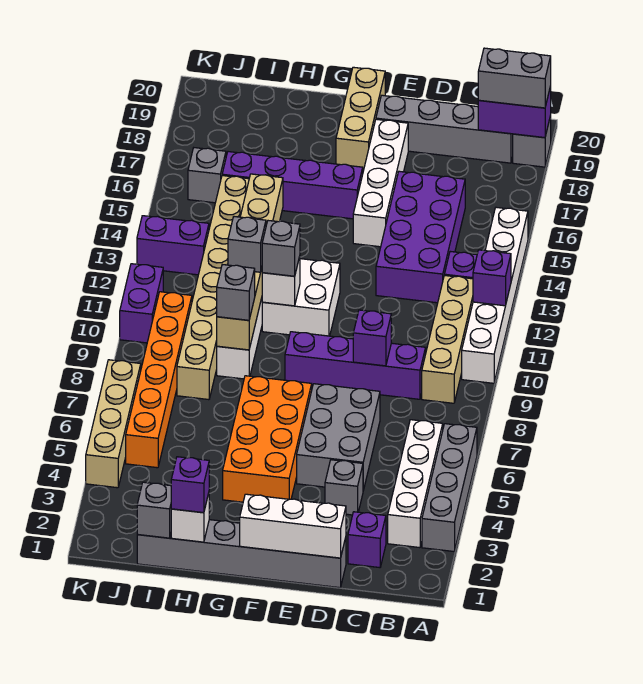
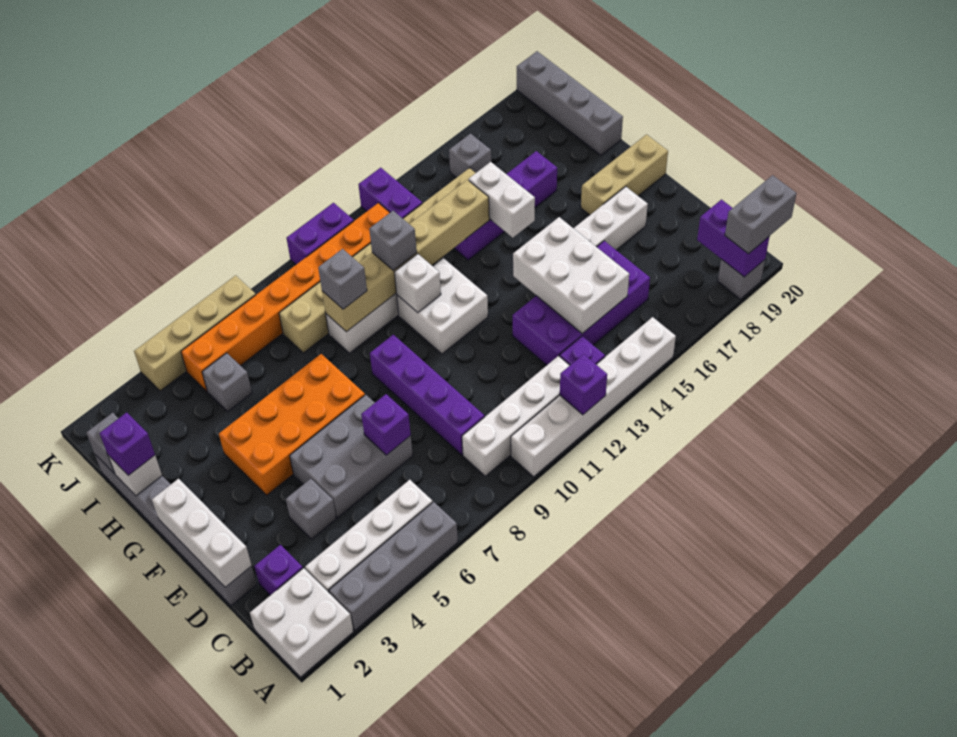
none -> white brick A1:B2 level 1
grey brick A19:B19 level 3 -> grey brick A19:A20 level 3
tan brick B9:B12 level 1 -> white brick B9:B12 level 1
grey brick B19:E19 level 1 -> grey brick H20:K20 level 1
none -> white brick C14:E15 level 2
purple brick D9 level 2 -> purple brick D7 level 2
purple brick F16:I16 level 1 -> purple brick H14:H17 level 1
grey brick G11 level 3 -> grey brick I5 level 1
none -> white brick G15:H15 level 2
orange brick J5:J10 level 1 -> orange brick J5:J12 level 1

